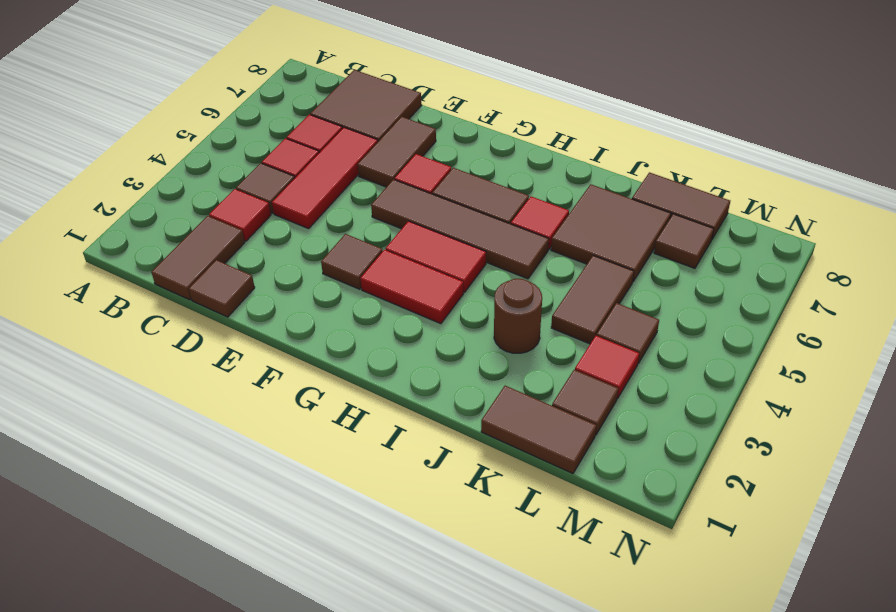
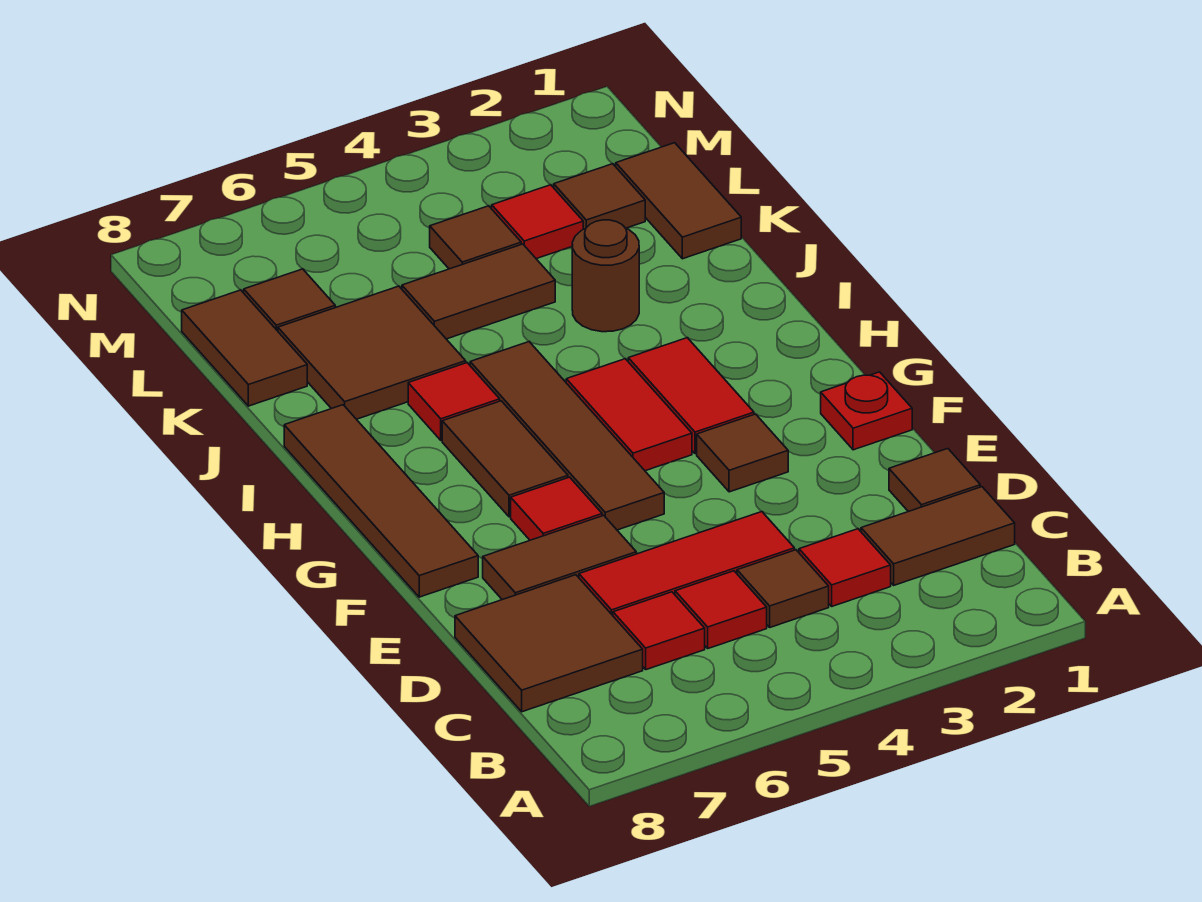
none -> red plate F1 level 1
none -> brown tile F8:I8 level 1

